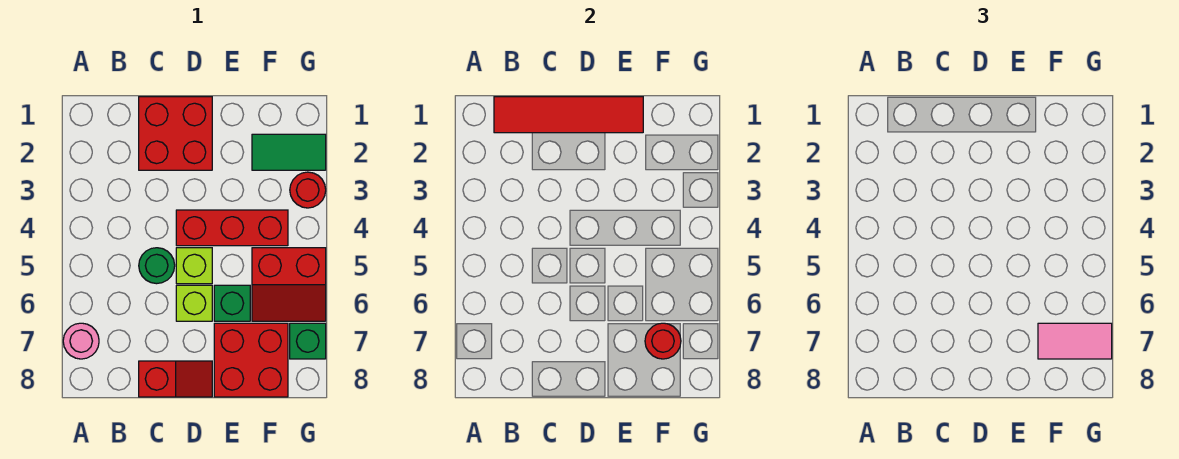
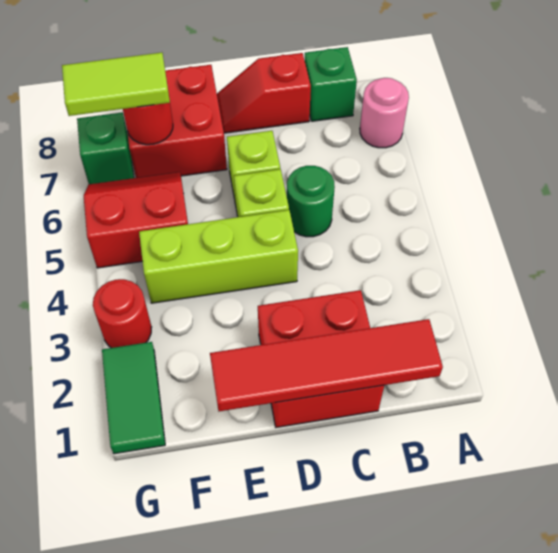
red brick D4:F4 level 1 -> lime brick D4:F4 level 1
green brick E6 level 1 -> green brick B8 level 1
green tile F2:G2 level 1 -> green tile G1:G2 level 1
pink tile F7:G7 level 3 -> lime tile F7:G7 level 3

